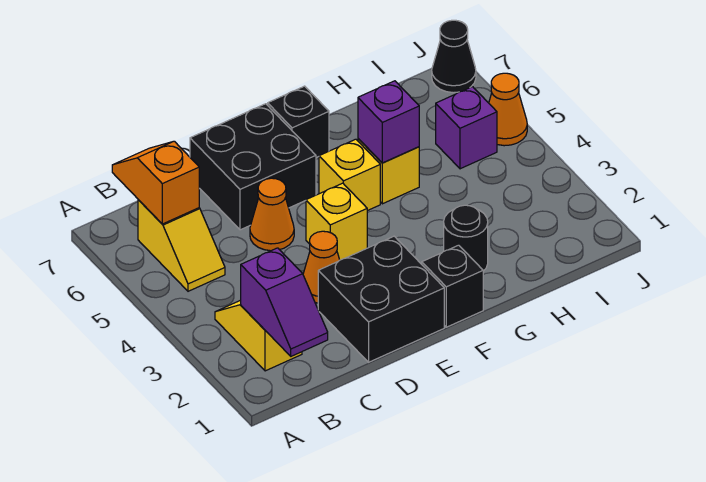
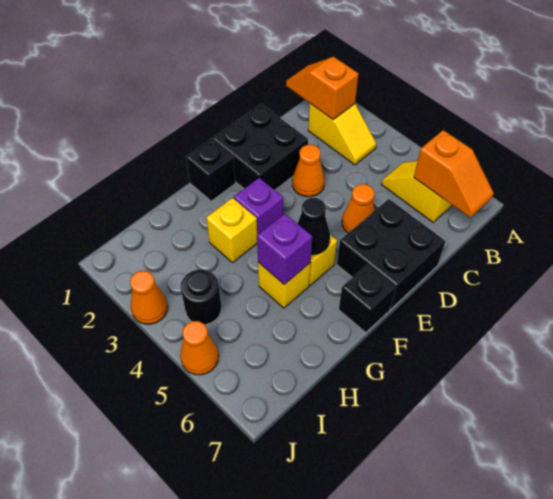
purple slope B1:B2 level 2 top 2 -> orange slope B1:B2 level 2 top 2
yellow brick E4 level 1 -> yellow brick G3 level 1
black round brick G2 level 1 -> black round brick I4 level 1
purple brick I5 level 1 -> purple brick F3 level 1
none -> orange cone J3 level 1
black cone J7 level 1 -> black cone F5 level 2

